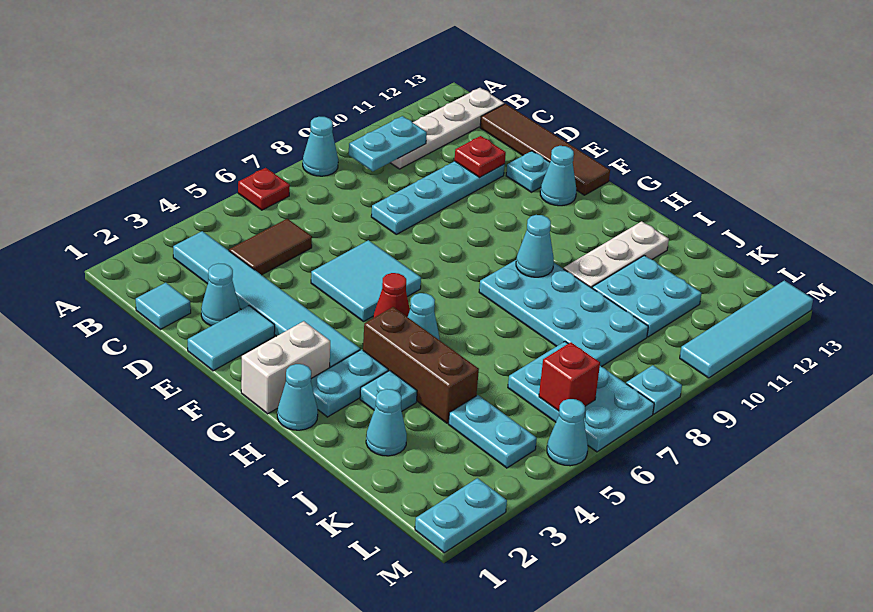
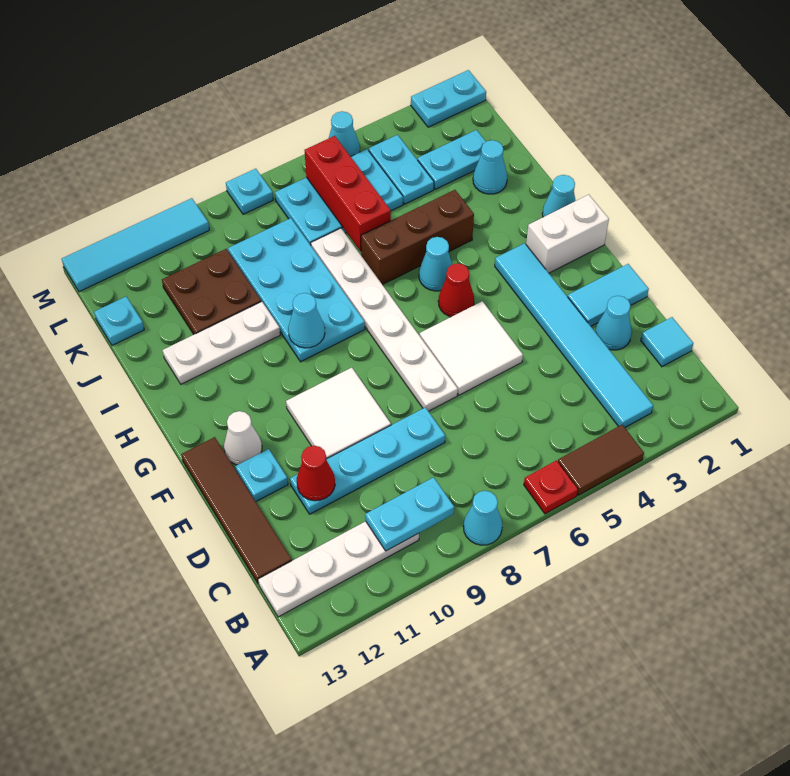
brown tile C4:C5 level 1 -> brown tile A4:A5 level 1
red plate D11 level 2 -> red cone D11 level 2
cyan tile E5:F6 level 1 -> white tile E5:F6 level 1
none -> white plate E7:J7 level 1
none -> white tile E9:F10 level 1
cyan cone F12 level 1 -> white cone F12 level 1
cyan plate H2:H3 level 1 -> cyan plate K2:K3 level 1
brown brick H4:J4 level 1 -> brown brick I4:I6 level 1
cyan plate I3 level 1 -> cyan plate K13 level 1
cyan plate J10:K11 level 1 -> brown plate J10:K11 level 1
cyan plate K6:M7 level 1 -> cyan plate K5:L7 level 1
red brick L6 level 2 -> red brick J6:L6 level 2

